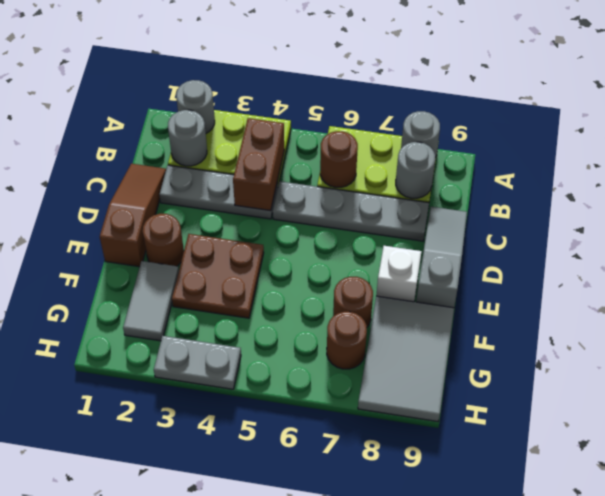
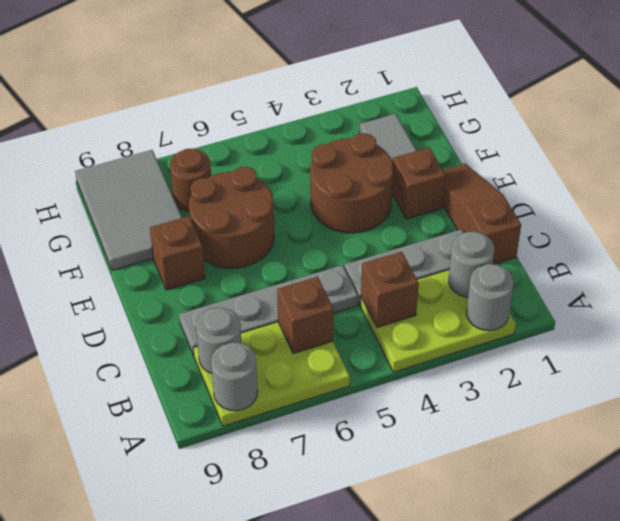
brown brick B4:C4 level 2 -> brown brick B4 level 2
brown round brick B6 level 2 -> brown brick B6 level 2
brown slope C1:E1 level 1 top E -> brown slope C1:E1 level 1 top C
grey slope C9:E9 level 1 top E -> none
brown round brick E2 level 1 -> brown brick E2 level 1
brown plate E3:F4 level 1 -> brown round brick E3:F4 level 1
white brick E8 level 1 -> brown brick E8 level 1
brown round brick F7 level 1 -> brown round brick E6:F7 level 1
grey plate H3:H4 level 1 -> none

